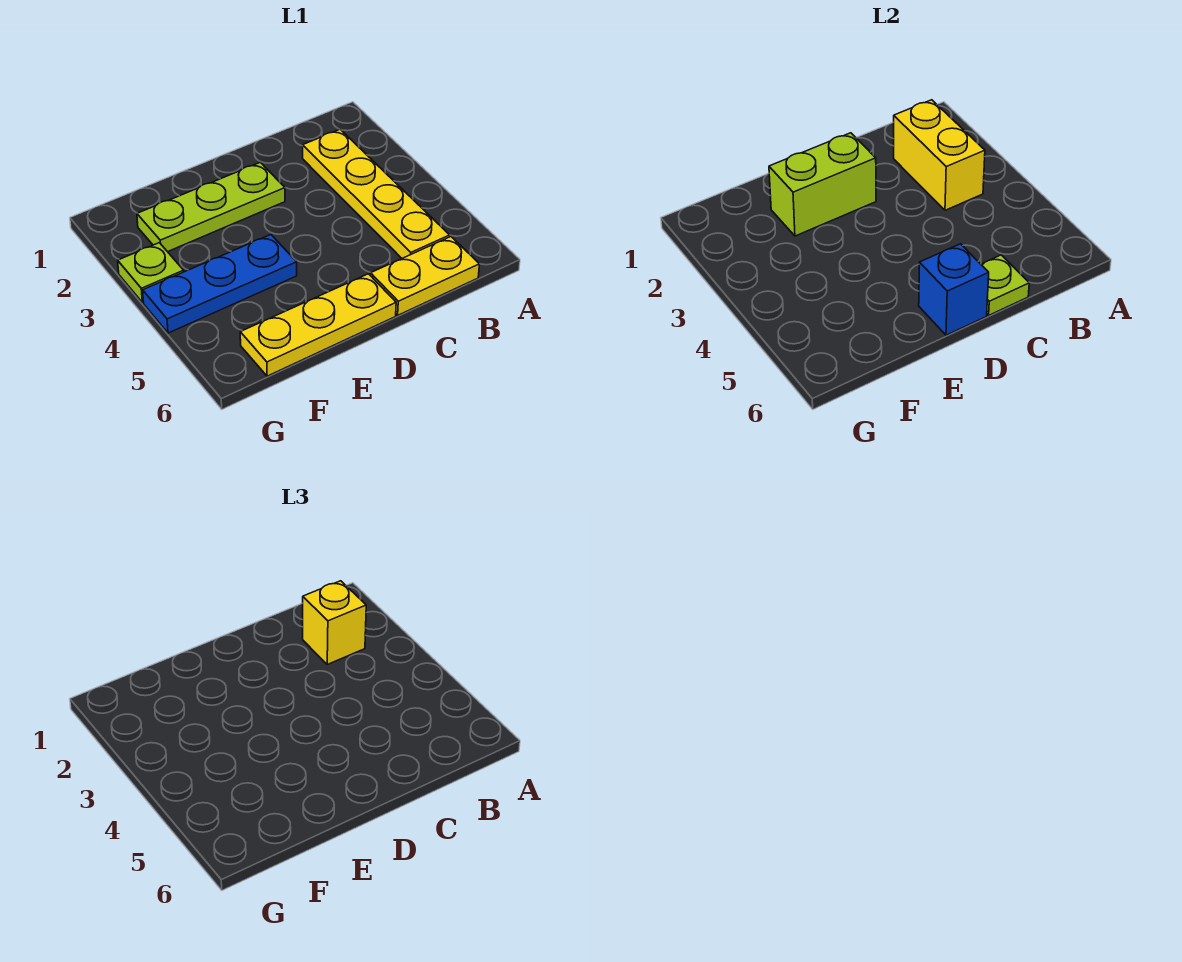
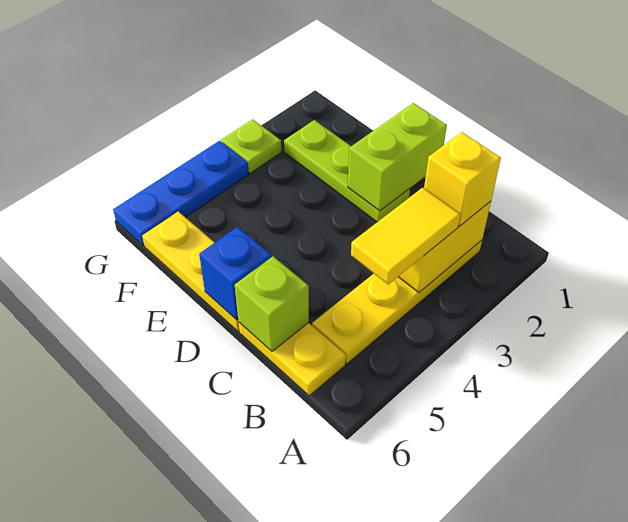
none -> yellow tile B3:B4 level 3
lime plate C6 level 2 -> lime brick C6 level 2
lime brick D2:E2 level 2 -> lime brick D1:D2 level 2
blue plate E4:G4 level 1 -> blue plate G4:G6 level 1

